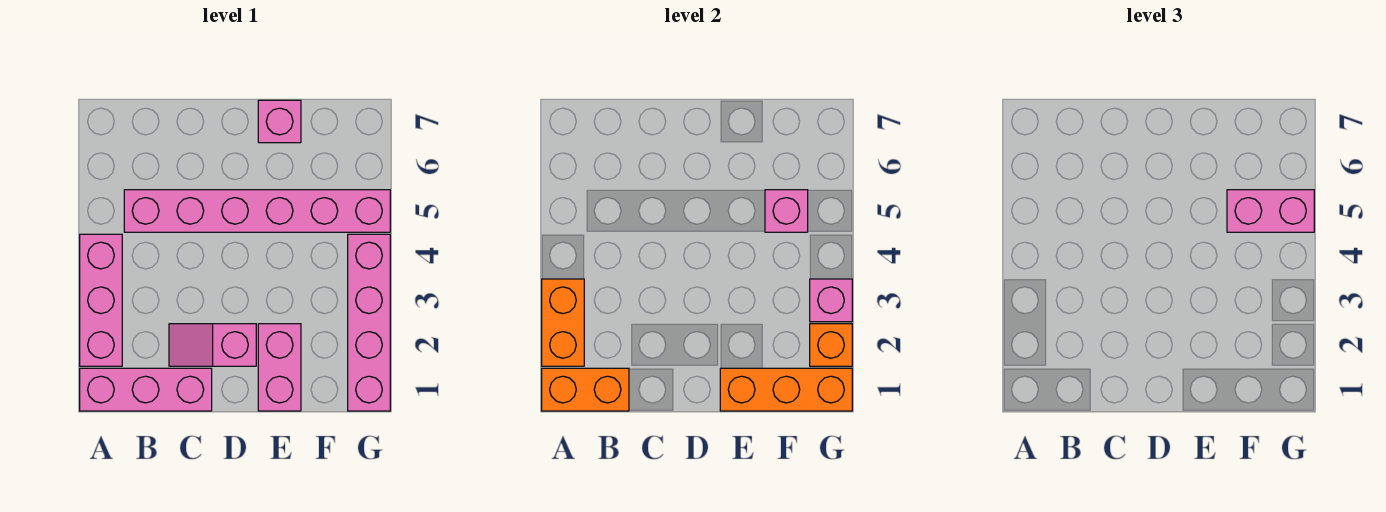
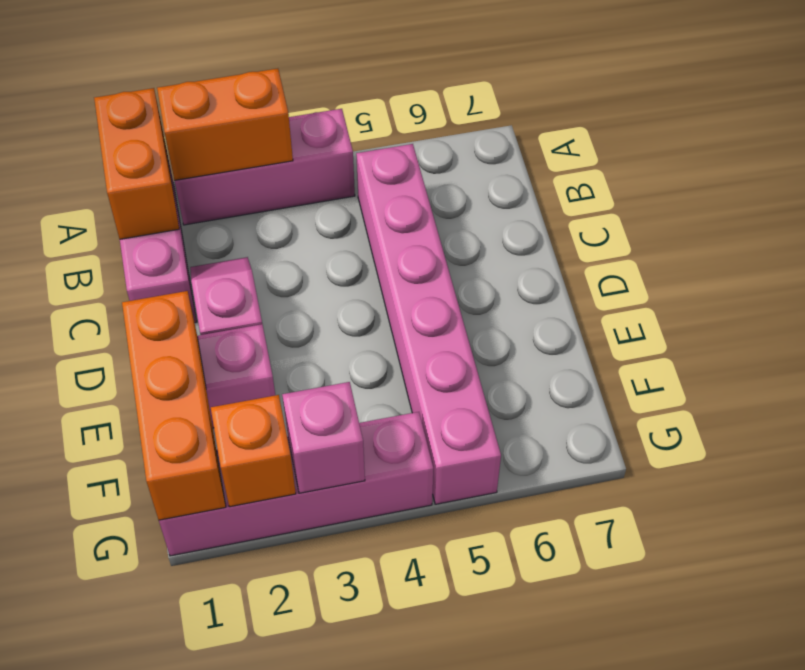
pink brick E7 level 1 -> none
pink brick F5 level 2 -> none
pink brick F5:G5 level 3 -> none

